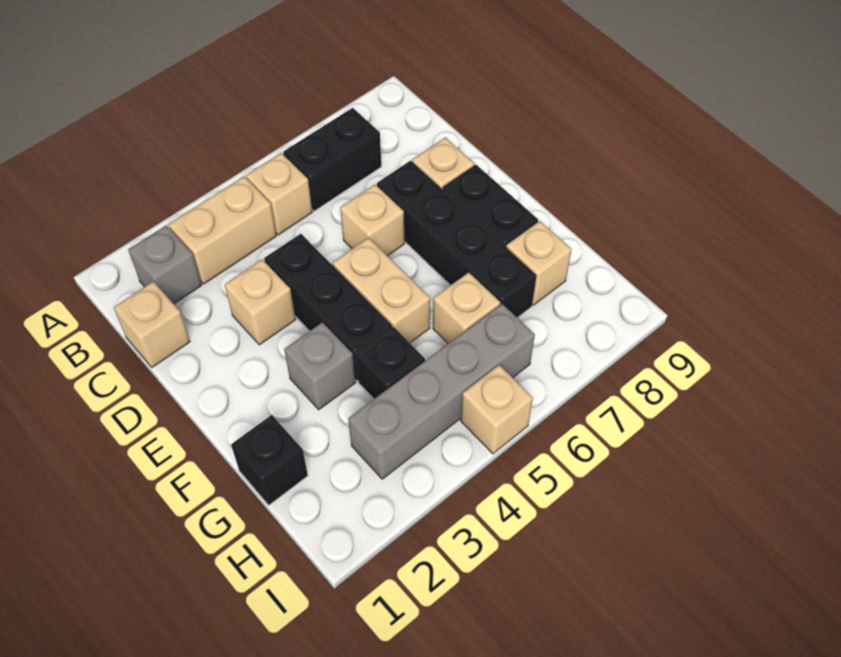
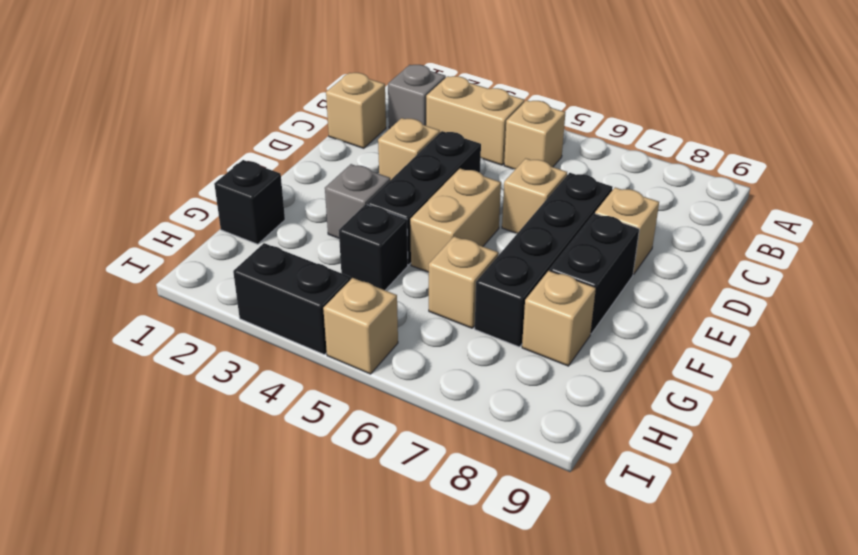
black brick B6:B7 level 1 -> black brick I3:I4 level 1
grey brick H3:H6 level 1 -> none

